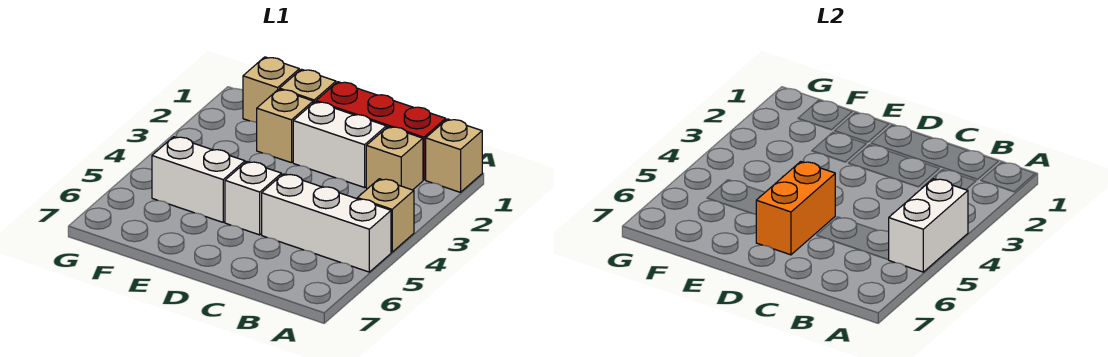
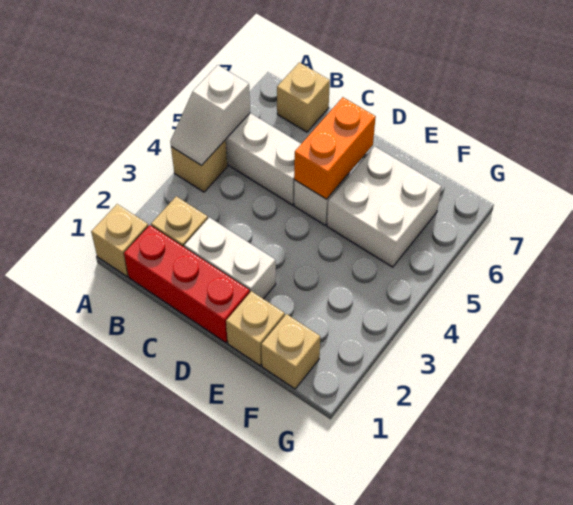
white brick A4:A5 level 2 -> white slope A4:A5 level 2 top 5
tan brick E2 level 1 -> tan brick B7 level 1
white brick E5:F5 level 1 -> white brick E5:F6 level 1

